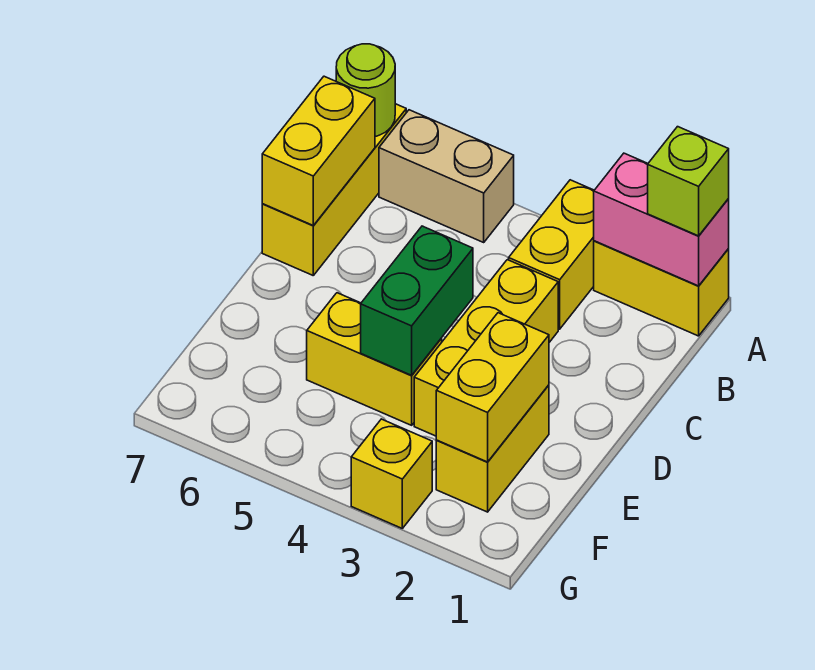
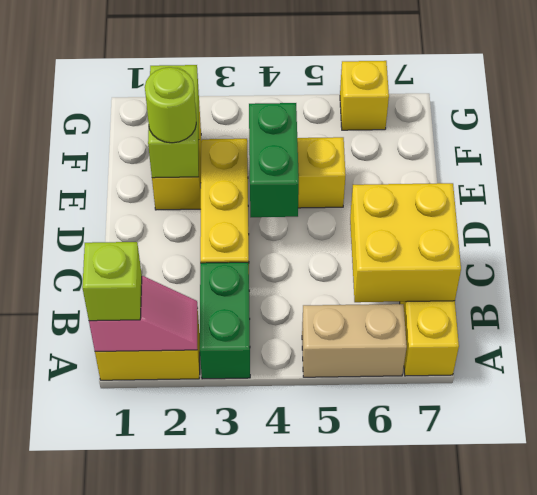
pink brick A1:A2 level 2 -> pink slope A1:A2 level 2 top 1
yellow brick A3:B3 level 1 -> green brick A3:B3 level 1
lime round brick A7 level 2 -> lime round brick E2 level 3
yellow brick B7:C7 level 2 -> yellow brick B6:C7 level 2
yellow brick E2:F2 level 2 -> lime brick E2:F2 level 2
yellow brick G3 level 1 -> yellow brick G6 level 1

